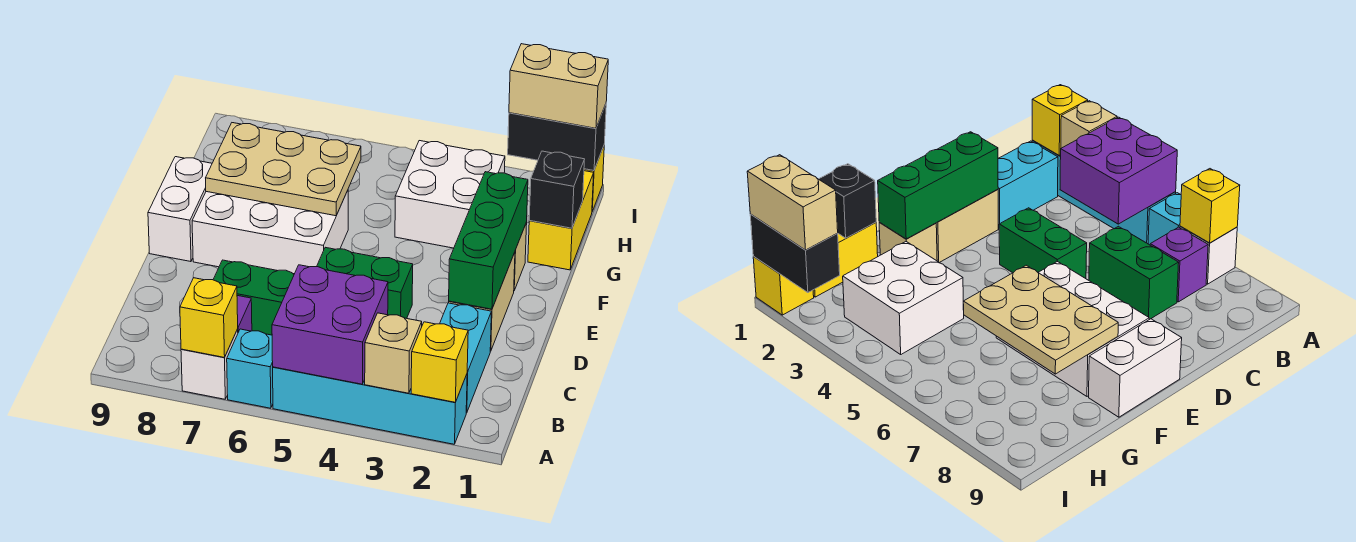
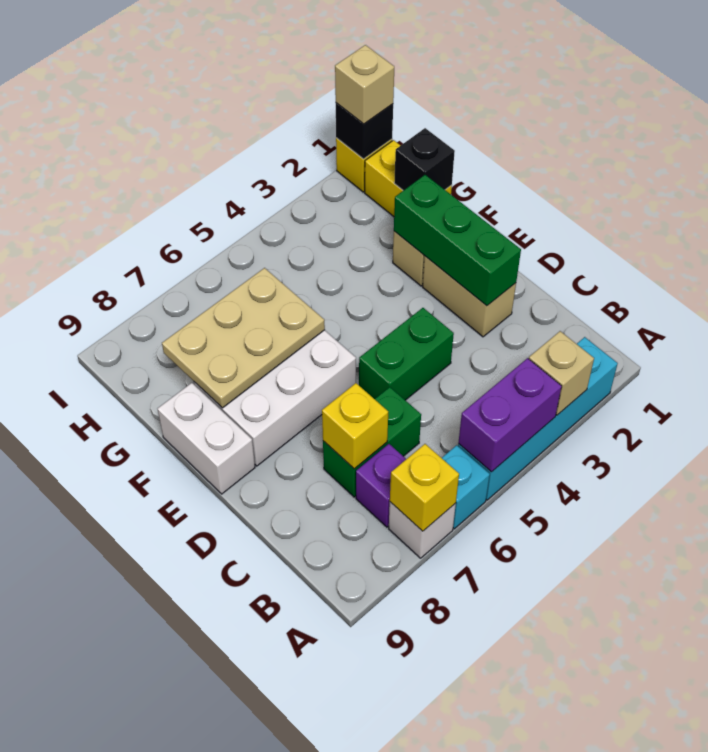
yellow brick A2 level 2 -> yellow brick C7 level 2
purple brick A4:B5 level 2 -> purple brick A4:A5 level 2
cyan brick B2:C2 level 1 -> none
white brick G3:H4 level 1 -> none
black brick I1:I2 level 2 -> black brick I1 level 2
tan brick I1:I2 level 3 -> tan brick I1 level 3

